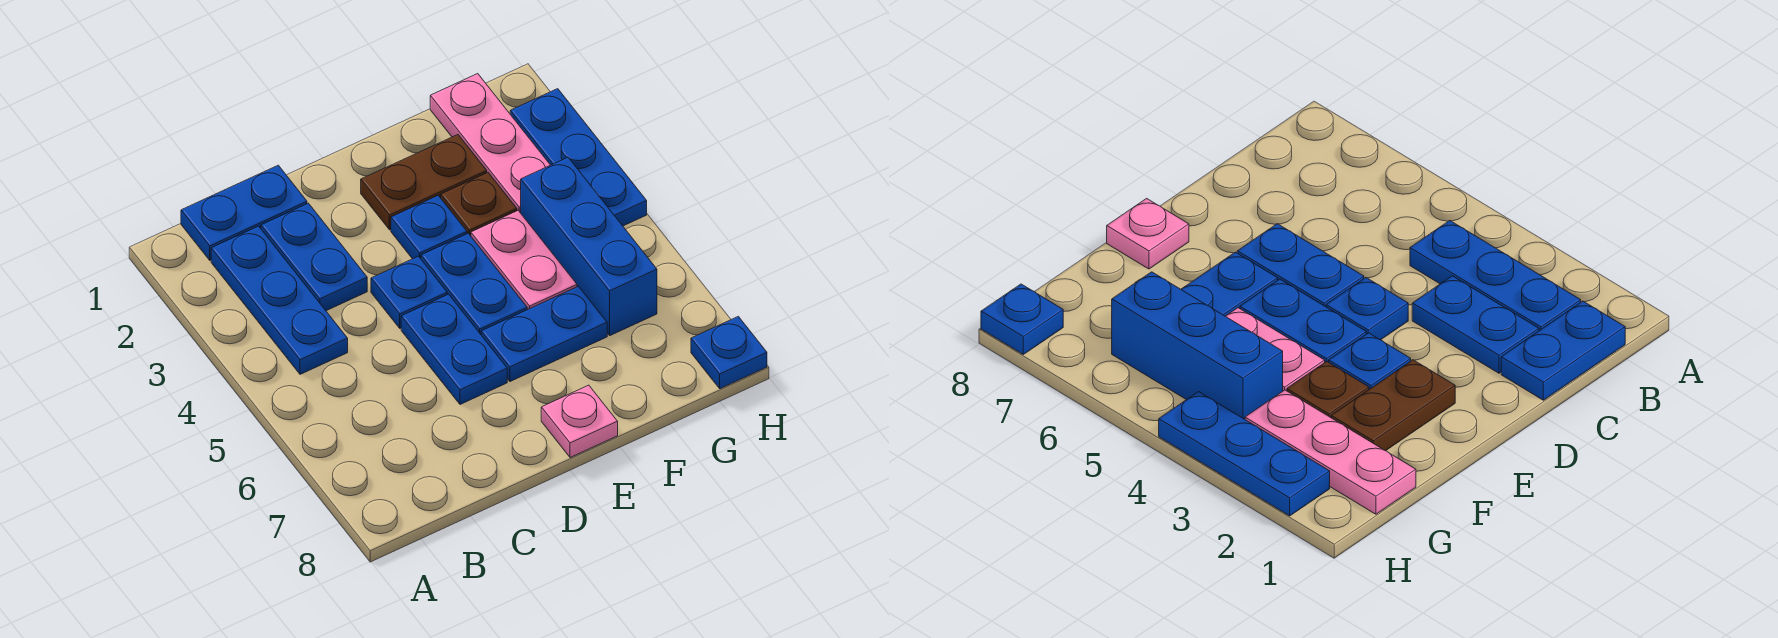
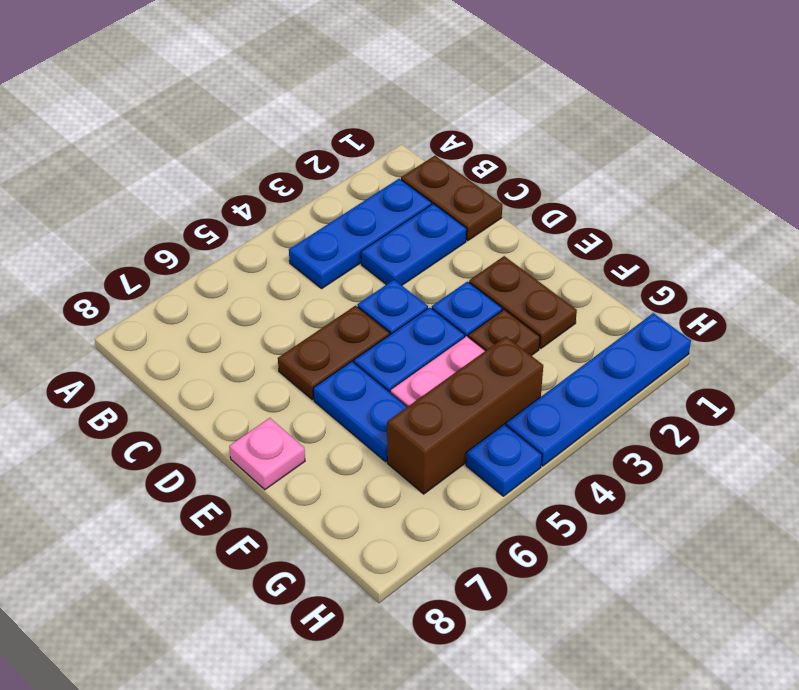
blue plate B1:C1 level 1 -> brown plate B1:C1 level 1
blue plate D5:D6 level 1 -> brown plate D5:D6 level 1
pink plate G1:G3 level 1 -> none
blue brick G4:G6 level 1 -> brown brick G4:G6 level 1
blue plate H2:H4 level 1 -> blue plate H1:H4 level 1
blue plate H8 level 1 -> blue plate H5 level 1

